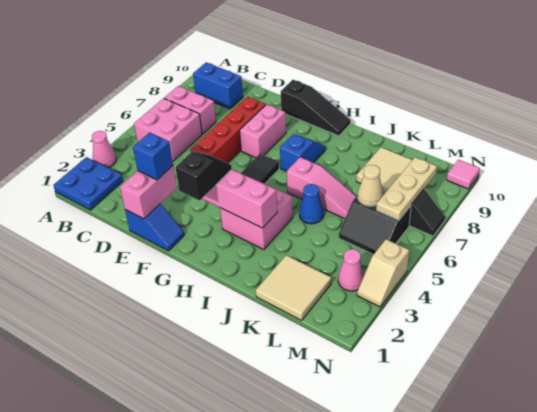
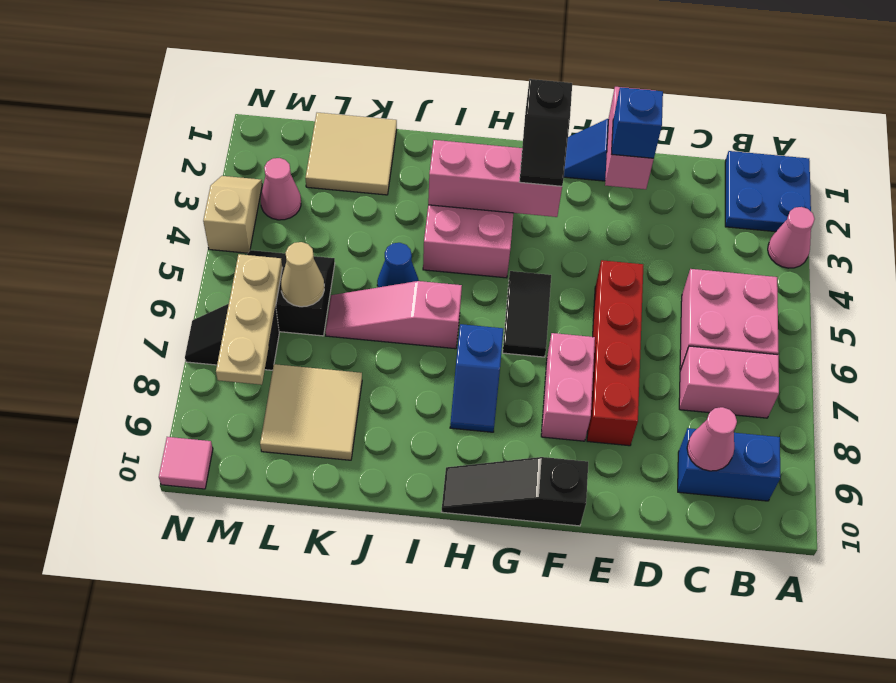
none -> pink cone C9 level 2

